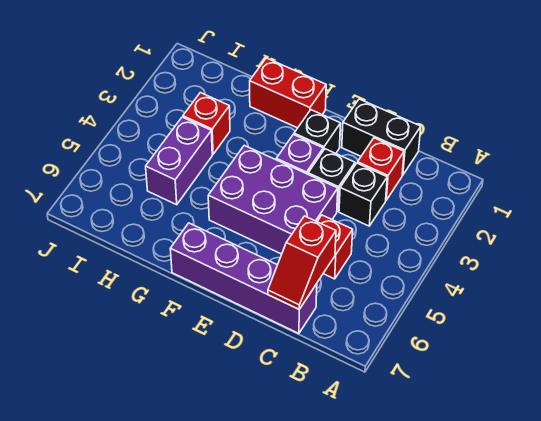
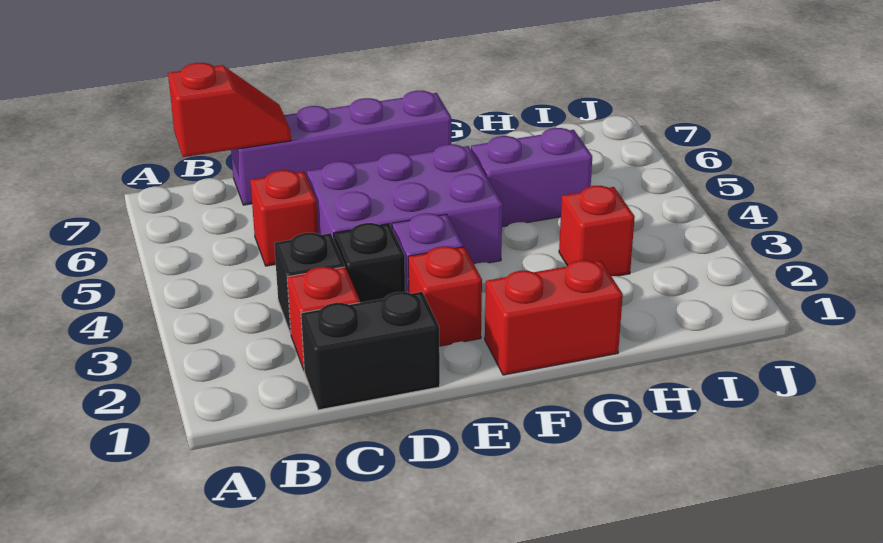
red slope C6:C7 level 2 top 6 -> red slope B7:C7 level 2 top B
black brick E2 level 1 -> red brick E2 level 1
purple brick H4:H5 level 1 -> purple brick G5:H5 level 1

